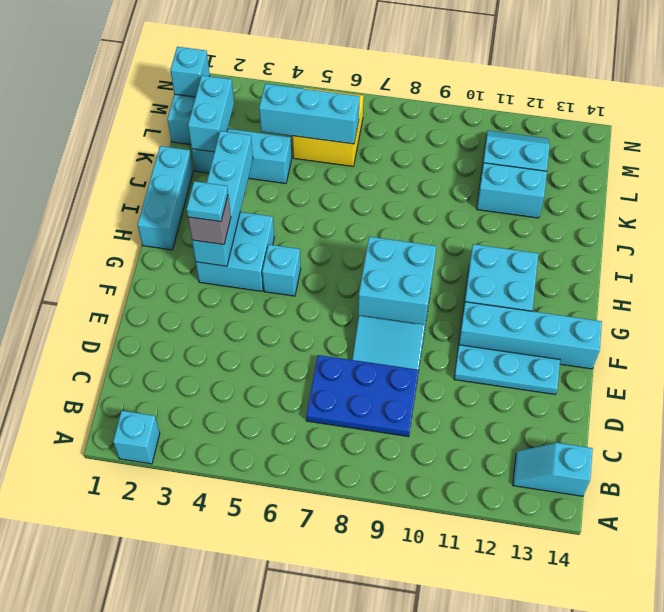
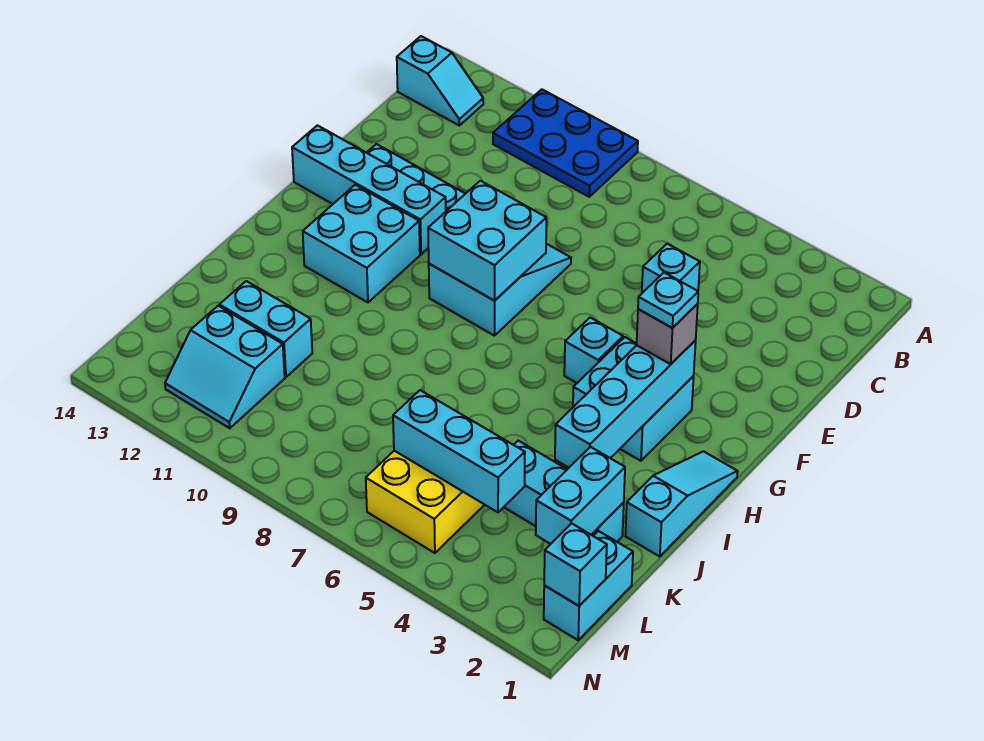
cyan brick A2 level 1 -> cyan brick D5 level 1
blue plate C7:D9 level 1 -> blue plate A9:B11 level 1
cyan brick H1:J1 level 1 -> cyan slope H1:J1 level 1 top J

